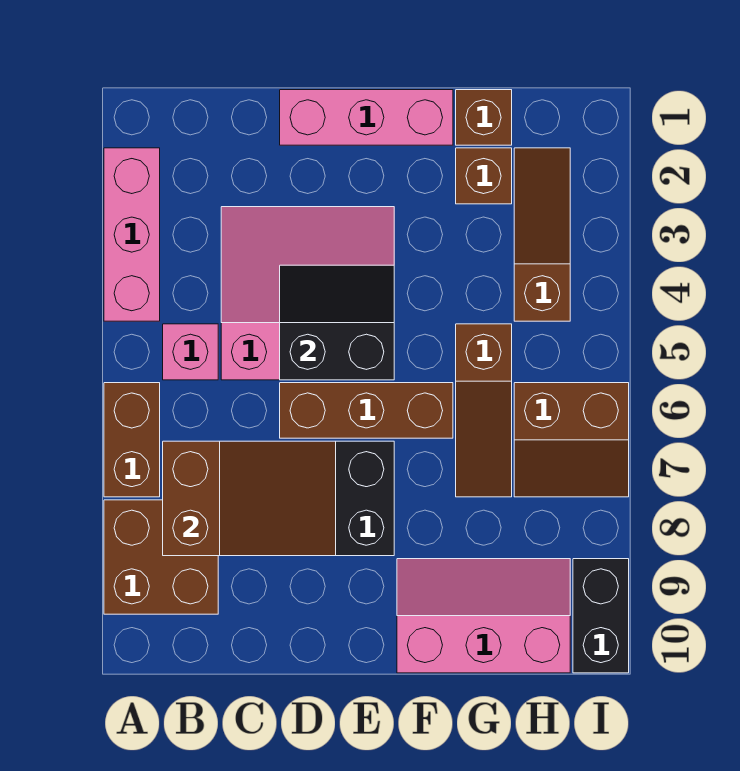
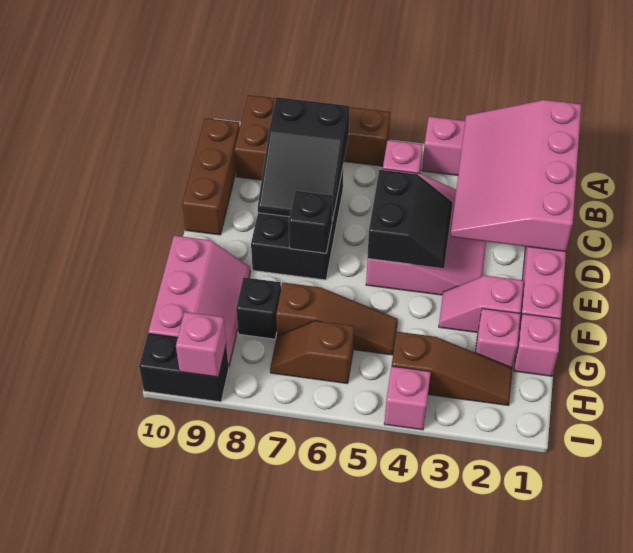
none -> pink slope A1:D3 level 2 top 1
brown slope B7:D8 level 2 top B -> black slope B7:D8 level 2 top B
brown brick D6:F6 level 1 -> brown brick B10:D10 level 1
none -> black brick E7 level 2
none -> pink slope F2:F3 level 1 top 2
brown brick G1 level 1 -> pink brick G1 level 1
brown brick G2 level 1 -> pink brick G2 level 1
brown slope G5:G7 level 1 top 5 -> brown slope G5:G7 level 1 top 7
none -> black brick G8 level 1
brown slope H6:I7 level 1 top 6 -> brown slope H6:H7 level 1 top 6
none -> pink brick I4 level 1
none -> pink brick I9 level 2

